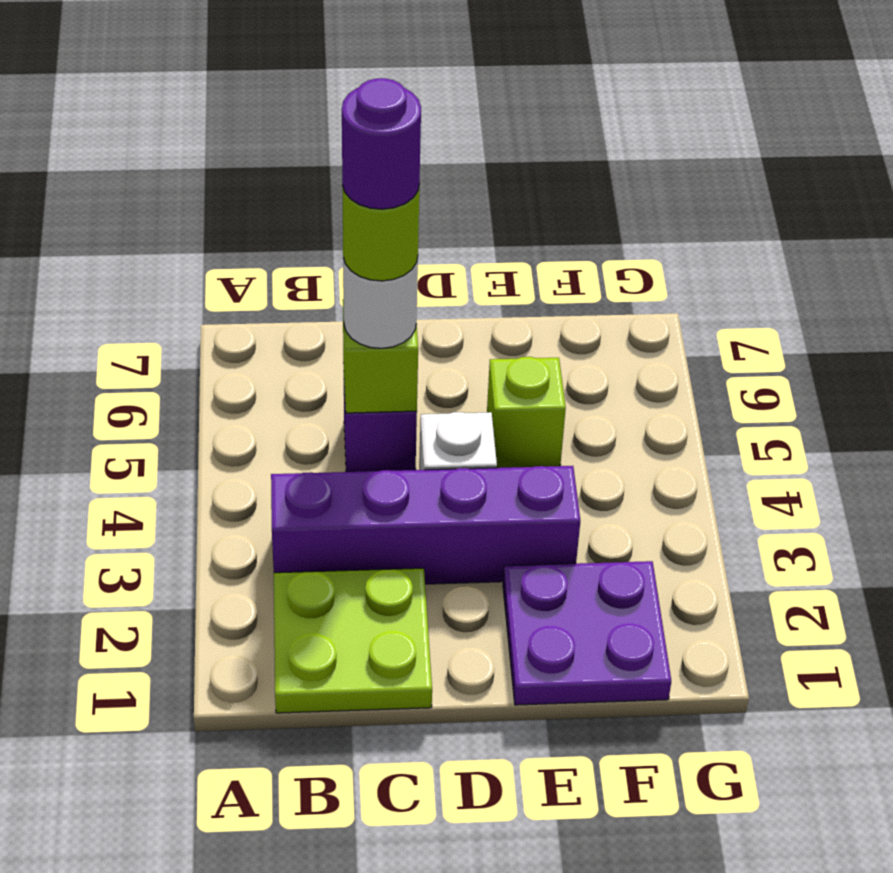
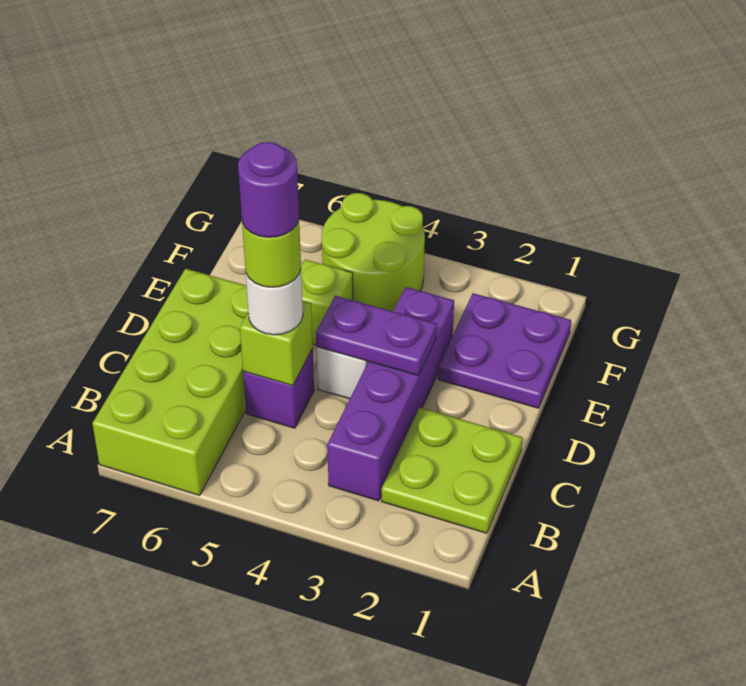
none -> lime brick A6:D7 level 1
none -> purple plate D3:D4 level 2
none -> lime round brick F4:G5 level 1

